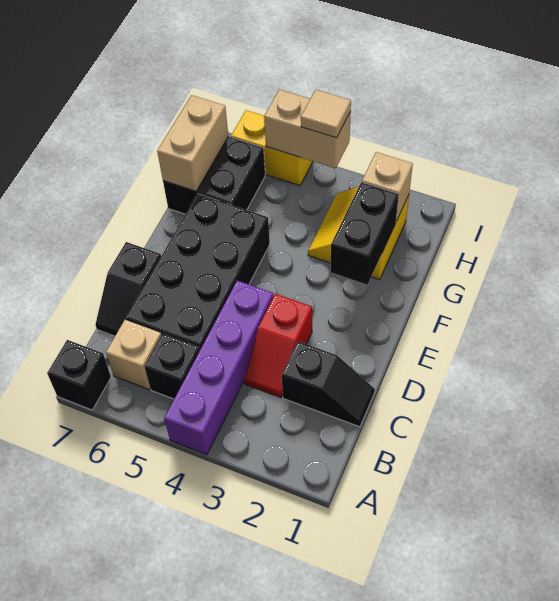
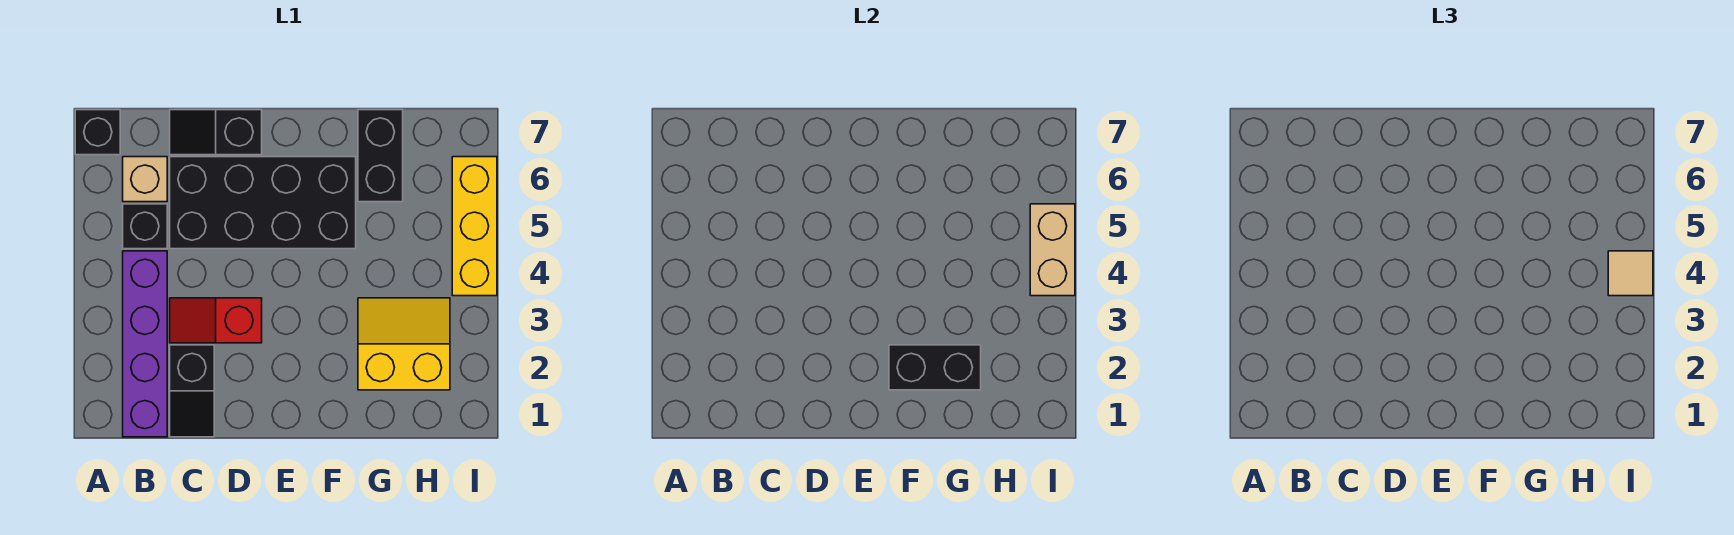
purple brick A4:D4 level 1 -> purple brick B1:B4 level 1
black brick G6:H7 level 1 -> black brick G6:G7 level 1
tan brick G7:H7 level 2 -> none
tan brick H2 level 2 -> none
yellow brick I5:I6 level 1 -> yellow brick I4:I6 level 1

